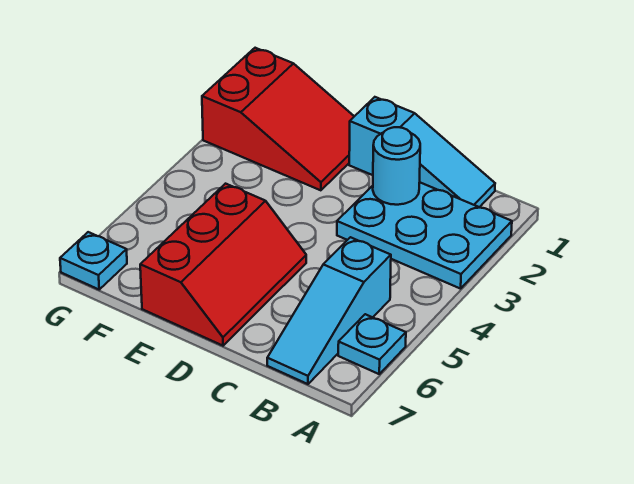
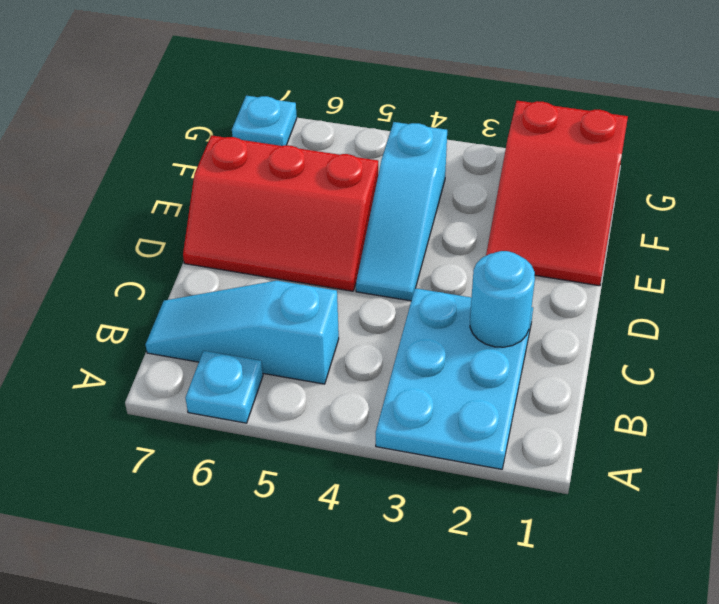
cyan slope B1:D1 level 1 top D -> cyan slope D4:F4 level 1 top F

